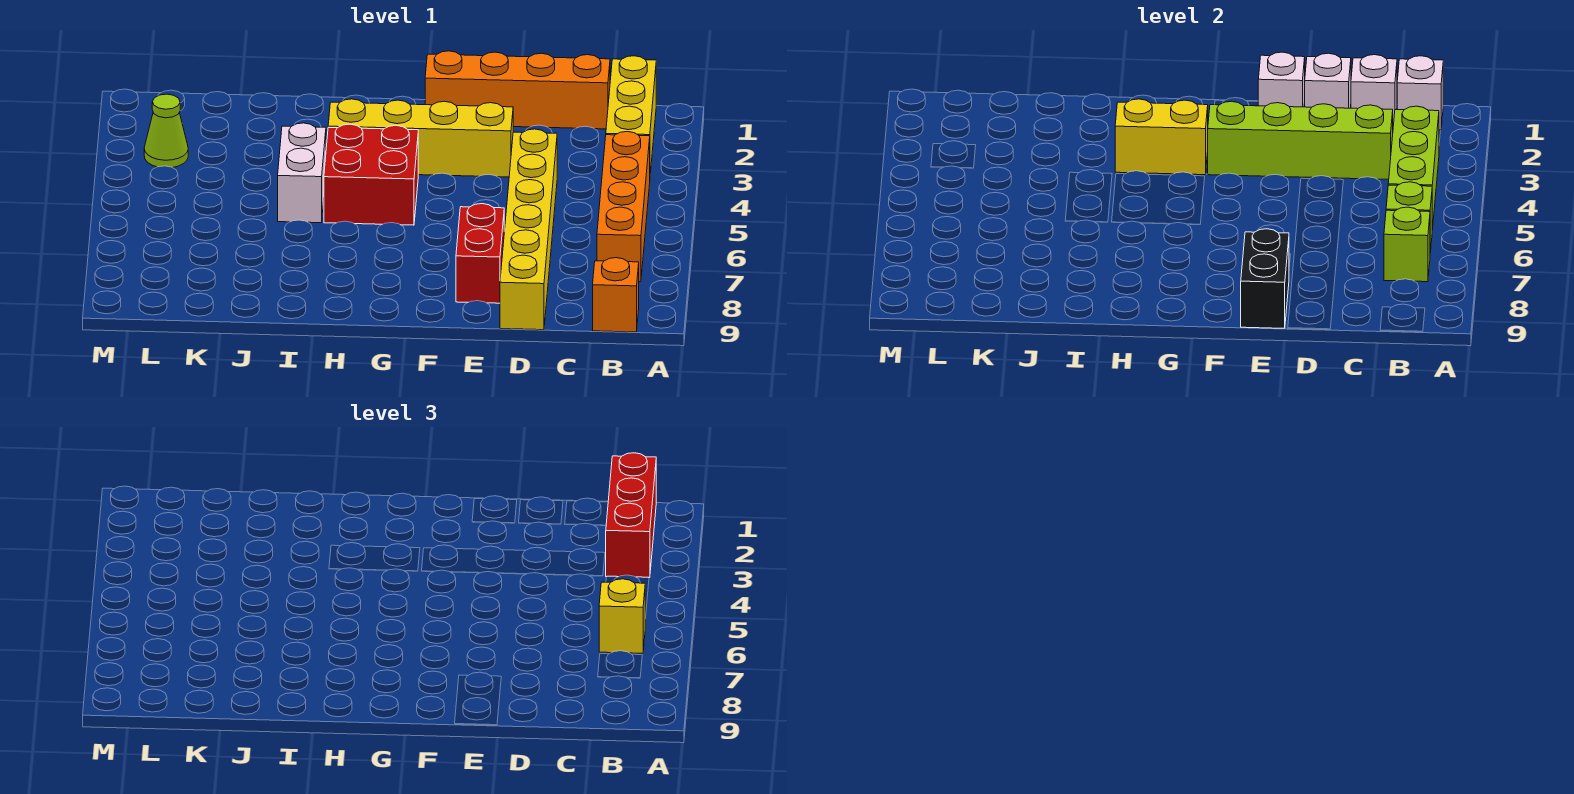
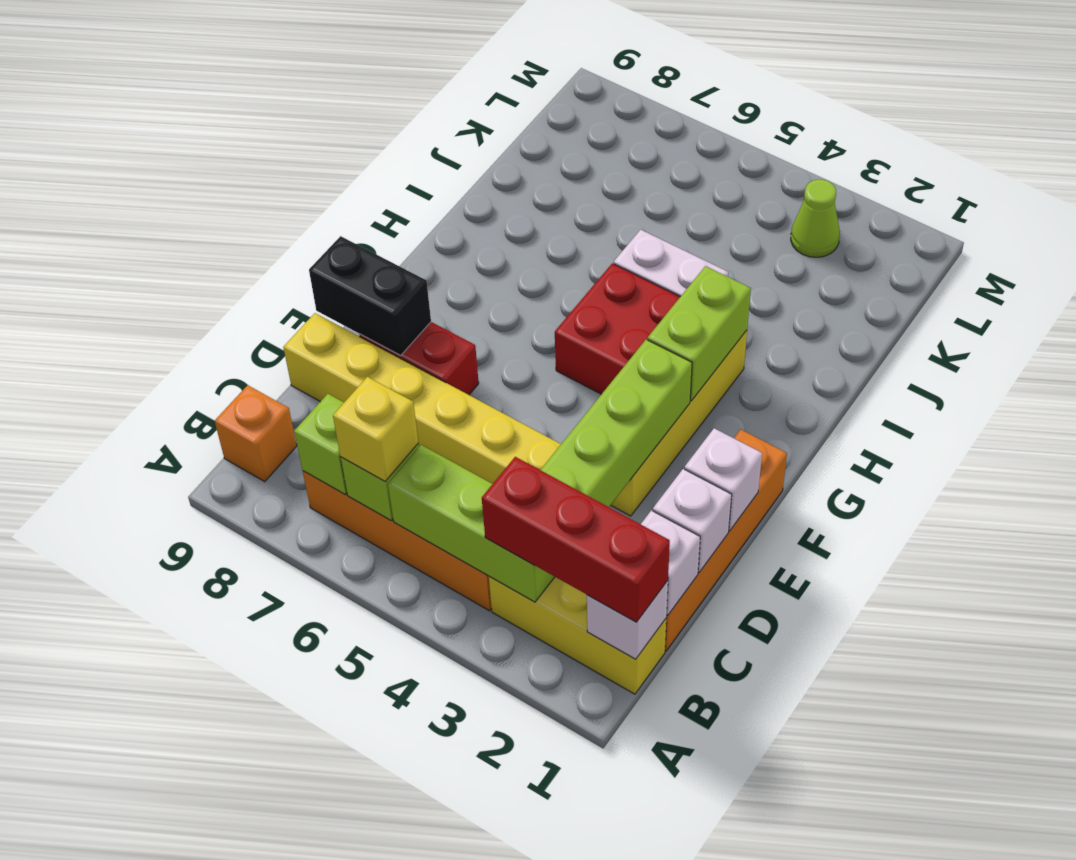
yellow brick G3:H3 level 2 -> lime brick G3:H3 level 2

